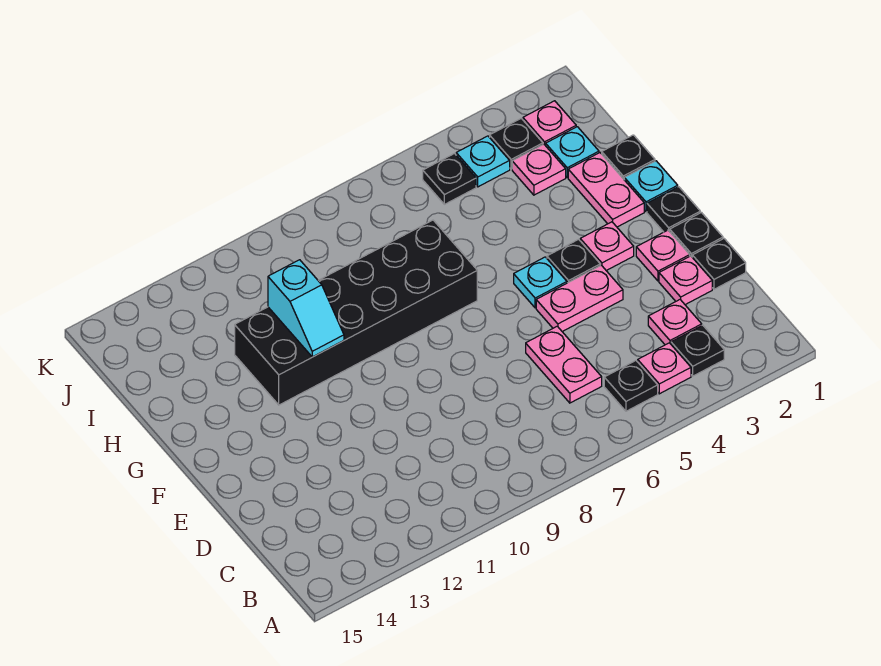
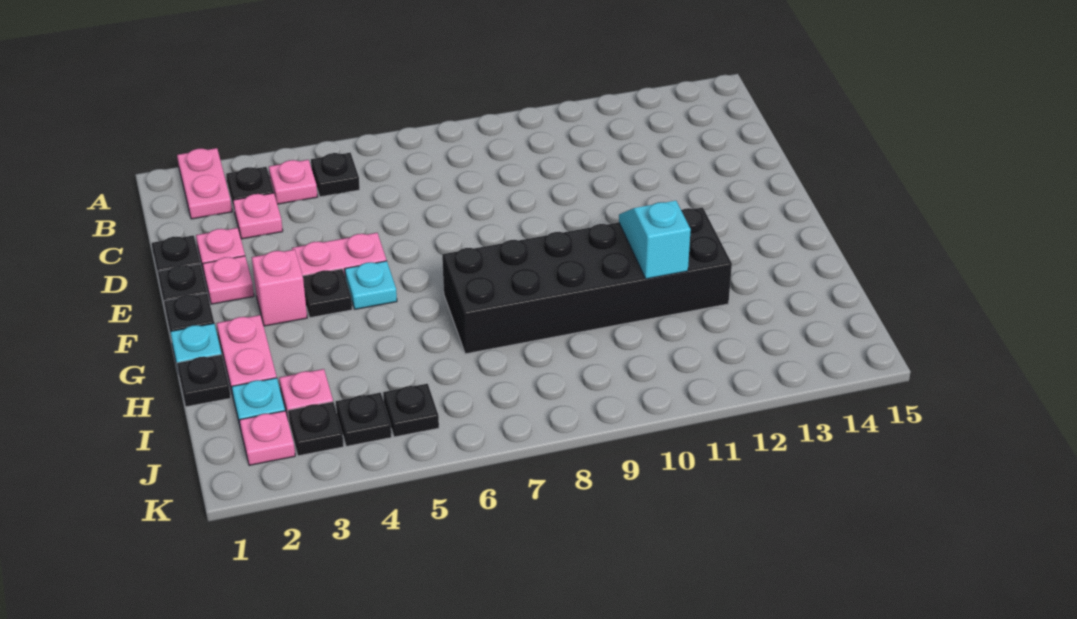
pink plate C6:D6 level 1 -> pink plate A2:B2 level 1
pink plate F3 level 1 -> pink brick F3 level 1
cyan plate J4 level 1 -> black plate J4 level 1

